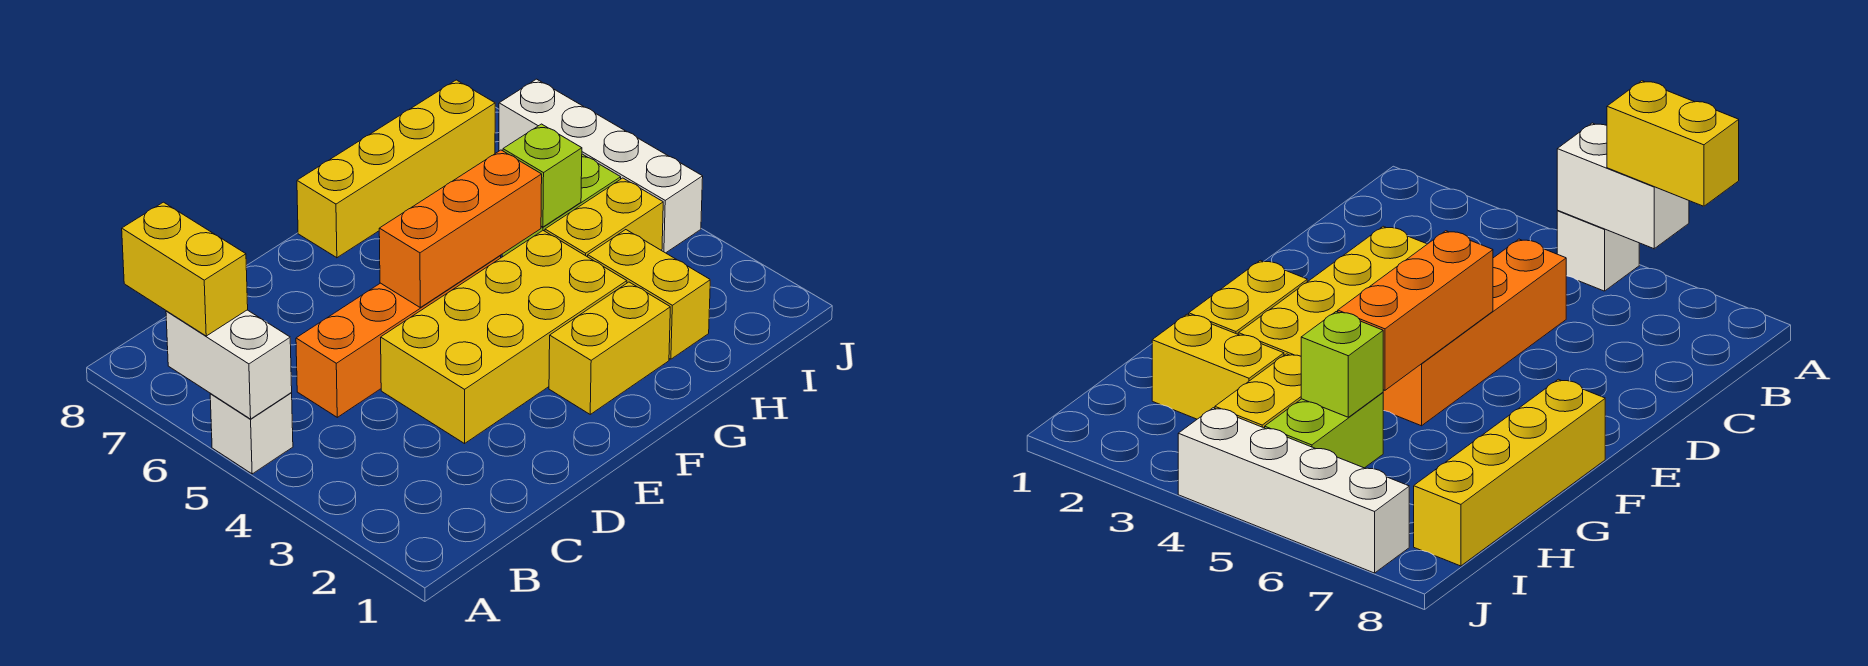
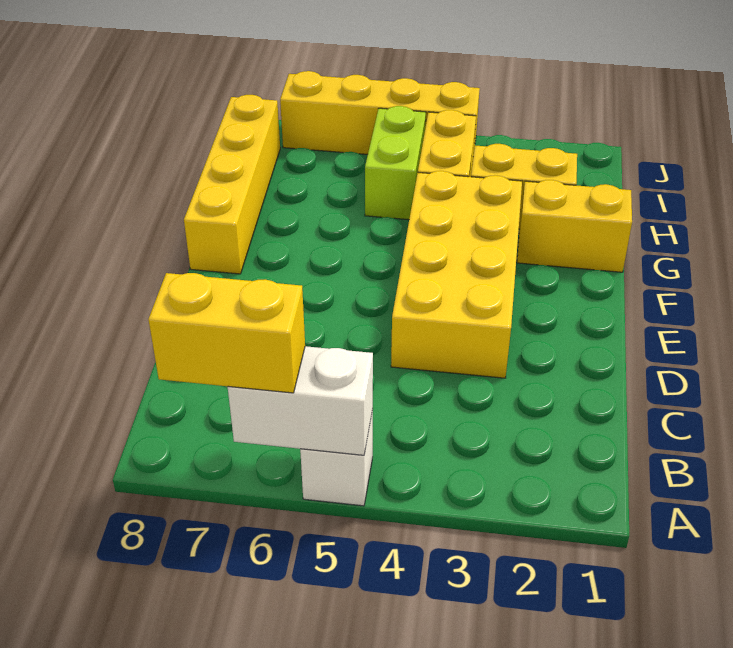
orange brick C5:F5 level 1 -> none
orange brick E5:G5 level 2 -> none
yellow brick F2:G2 level 1 -> yellow brick G1:G2 level 1
lime brick H5 level 2 -> none
white brick J4:J7 level 1 -> yellow brick J4:J7 level 1

